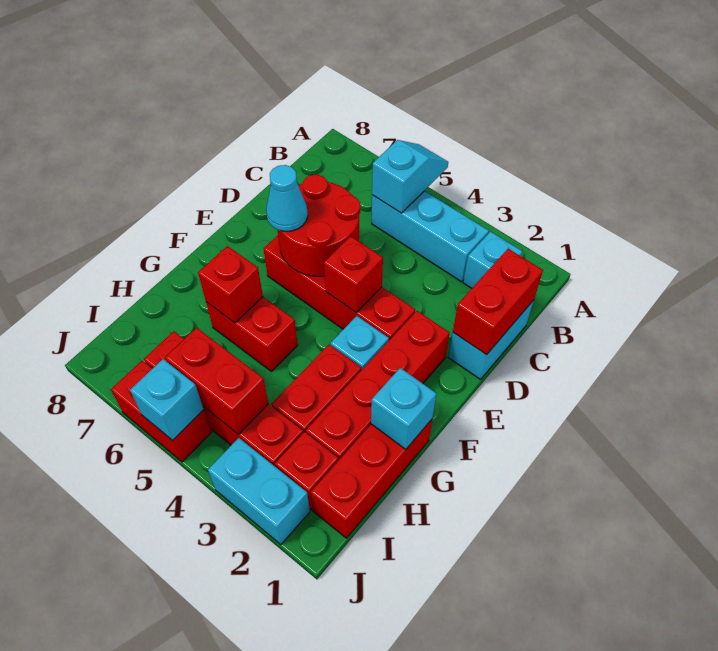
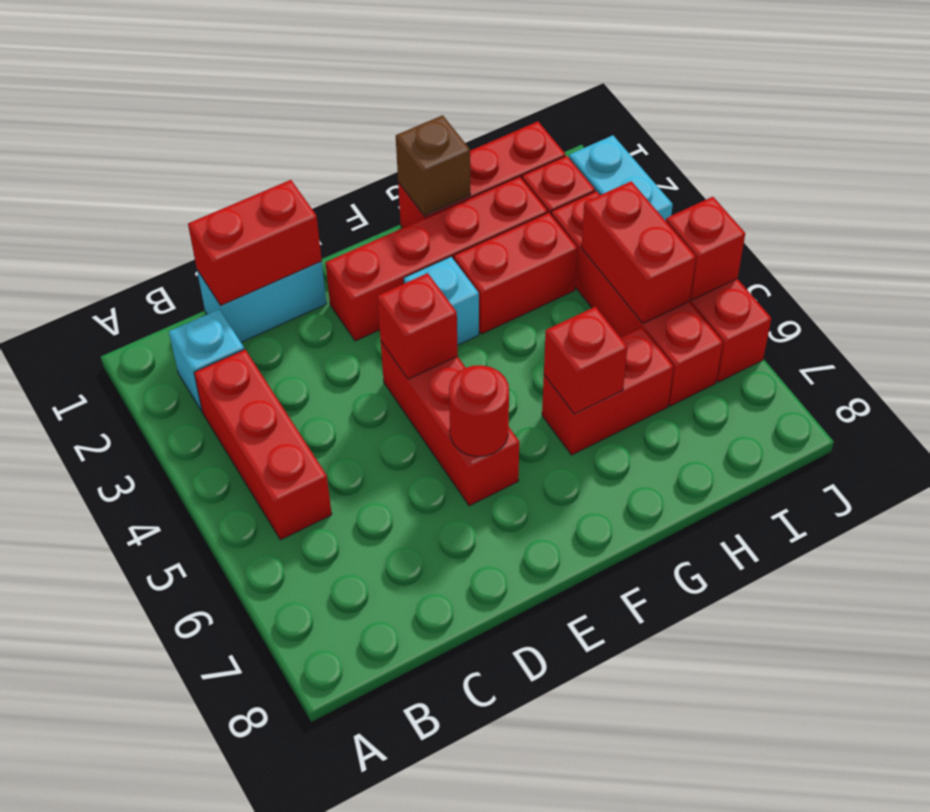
cyan slope A5:B5 level 2 top B -> none
cyan brick B3:B5 level 1 -> red brick B3:B5 level 1
red round brick D5:E6 level 2 -> red round brick E6 level 2
red brick E3:E6 level 1 -> red brick E4:E6 level 1
cyan cone E6 level 3 -> none
cyan brick G1 level 2 -> brown brick G1 level 2
red brick G5:G6 level 1 -> red brick G6:H6 level 1
cyan brick J5 level 2 -> red brick J5 level 2

